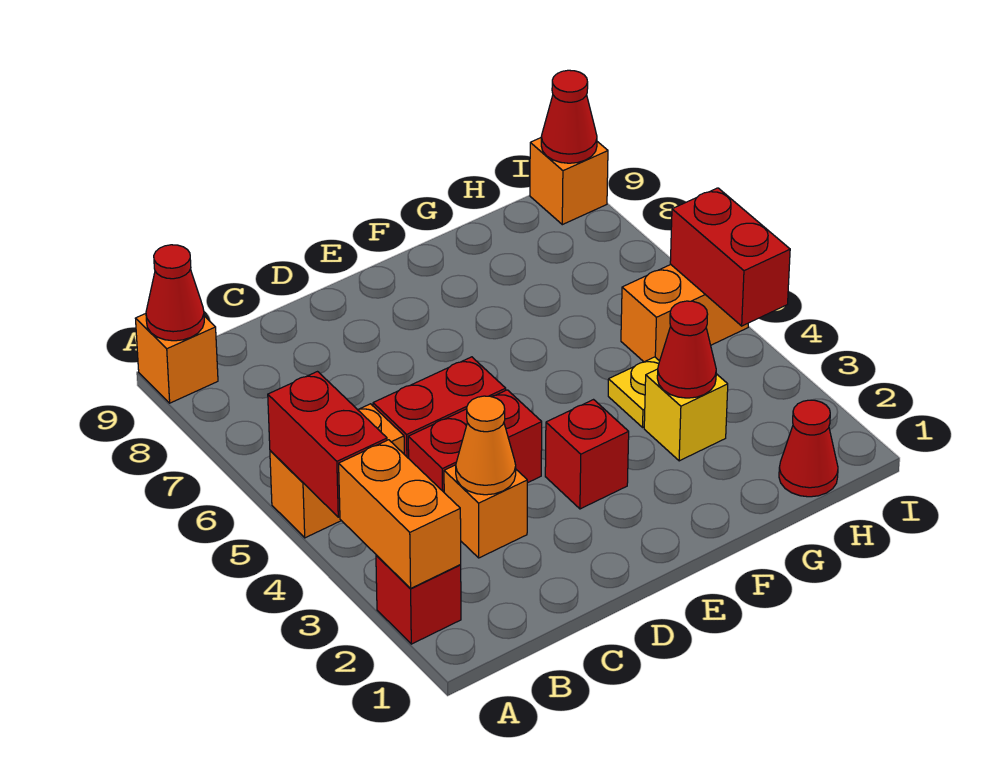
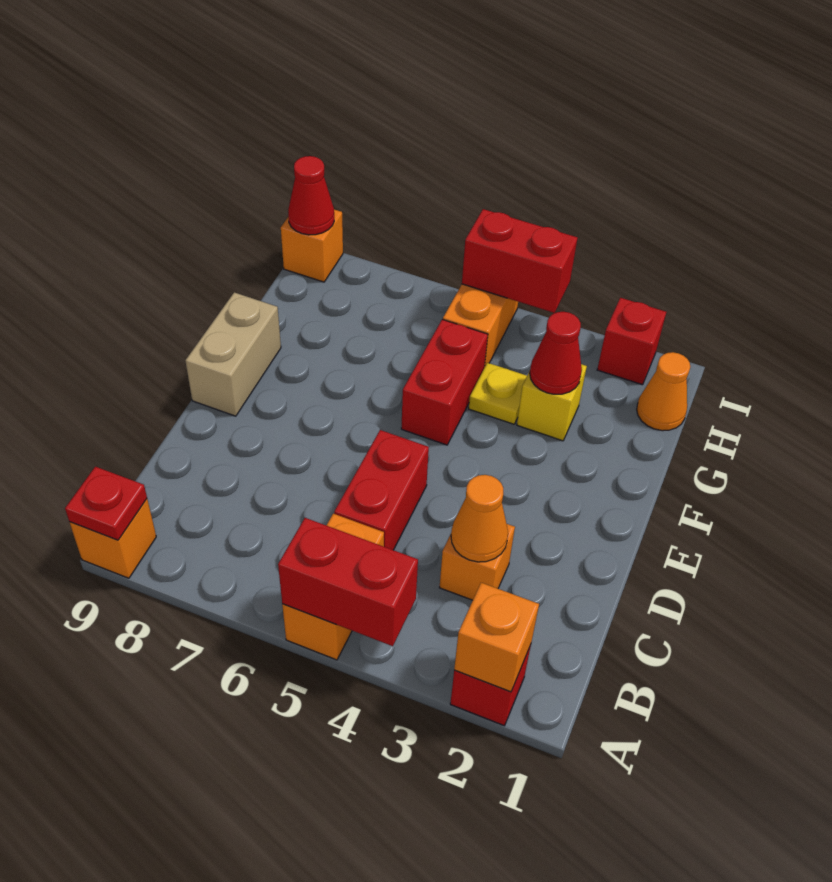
orange brick A2:A3 level 2 -> orange brick A2 level 2
red cone A9 level 2 -> red plate A9 level 2
red brick C4:D4 level 1 -> red brick F5:G5 level 1
red brick E3 level 1 -> red brick I2 level 1
none -> tan brick E9:F9 level 1
red cone H1 level 1 -> orange cone H1 level 1

